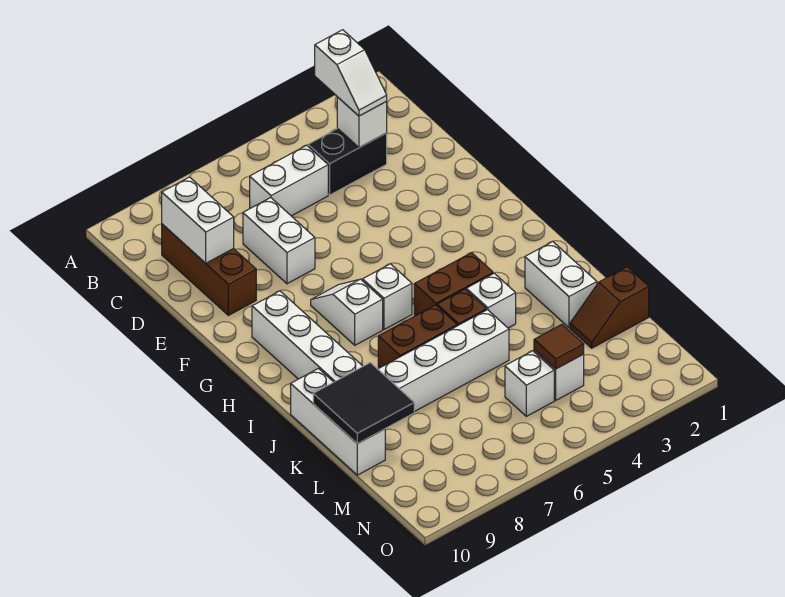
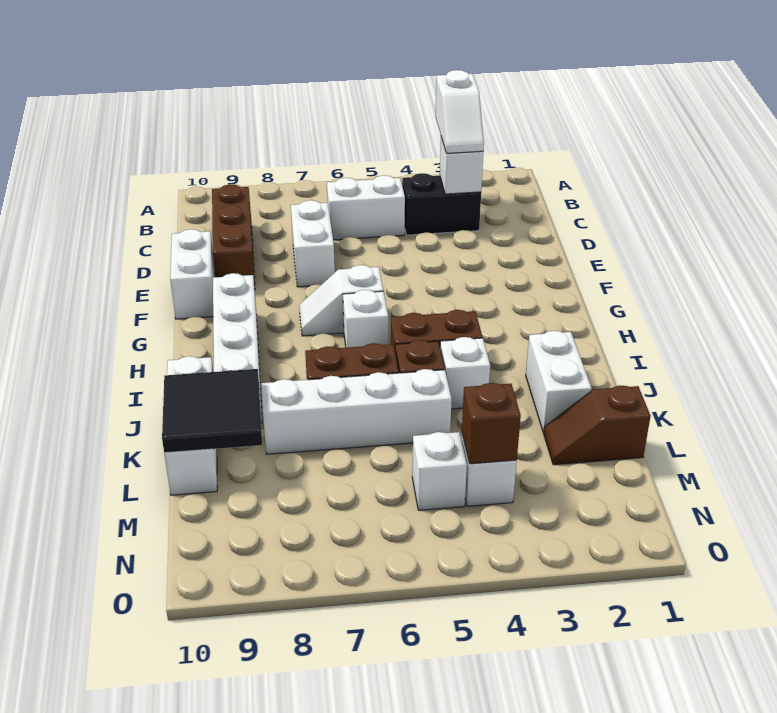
white brick C9:D9 level 2 -> white brick E10:F10 level 1
white slope G7:H7 level 1 top H -> white slope G6:G7 level 1 top 6
brown tile M4 level 2 -> brown brick M4 level 2

